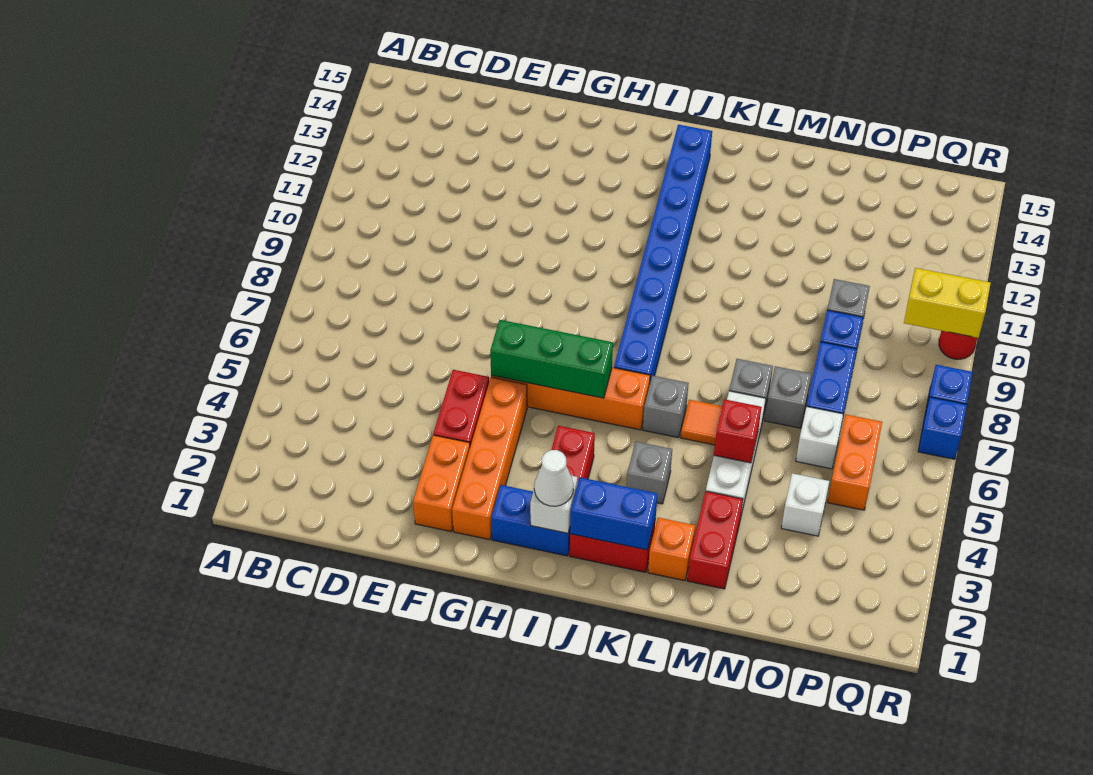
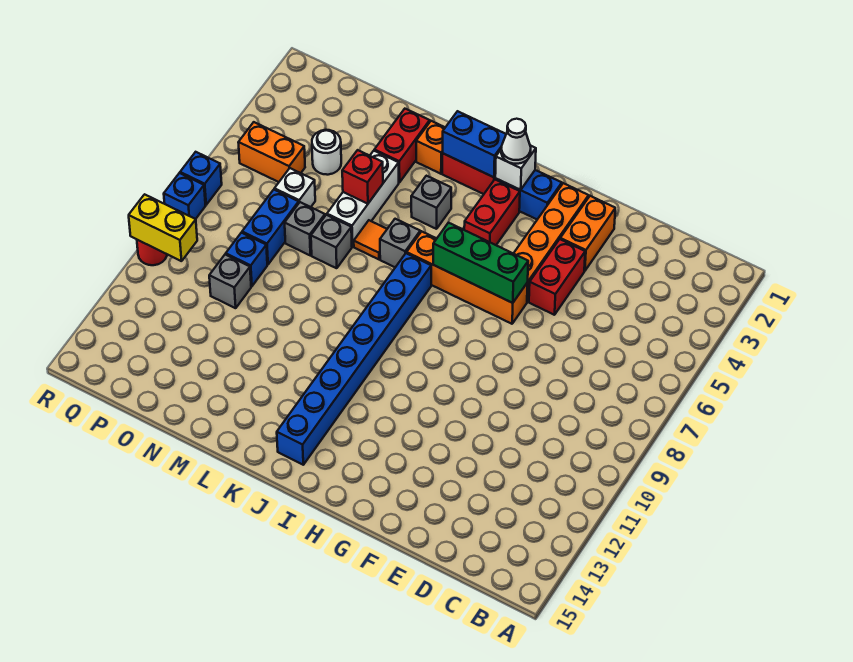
white brick O4 level 1 -> white round brick O4 level 1
orange brick P5:P6 level 1 -> orange brick P5:Q5 level 1

